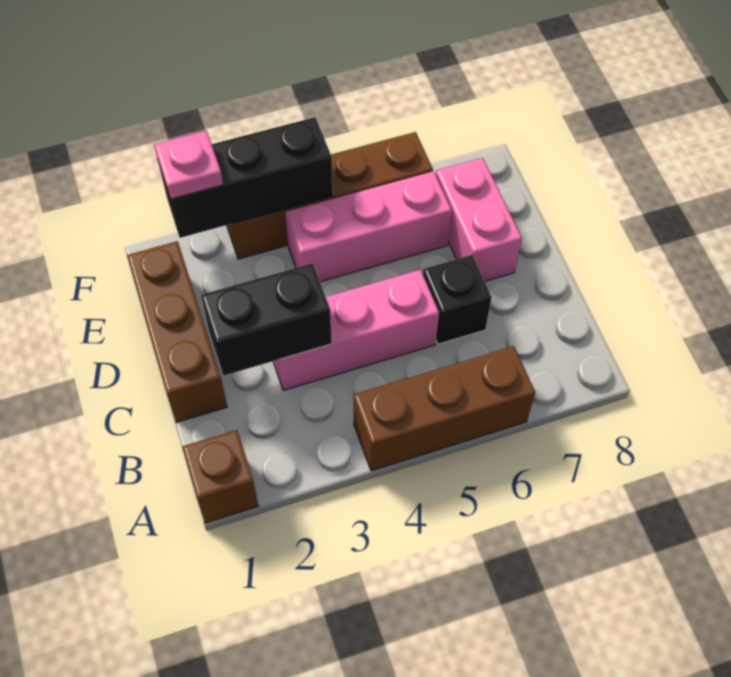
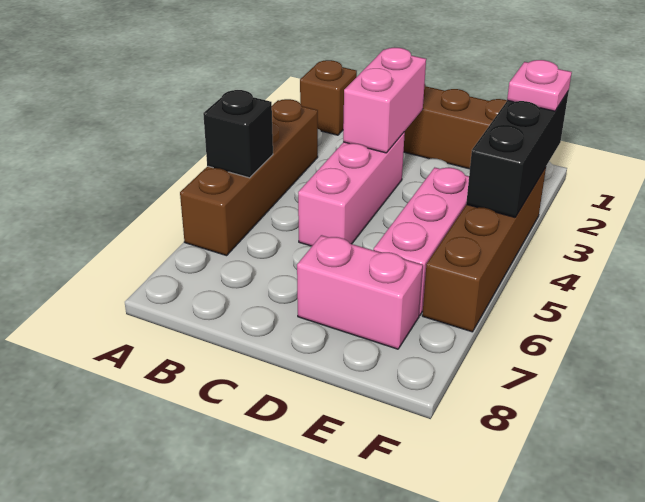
brown brick A4:A6 level 1 -> brown brick A3:A6 level 1
black brick C2:C3 level 2 -> pink brick C2:C3 level 2
black brick C6 level 1 -> black brick A5 level 2

